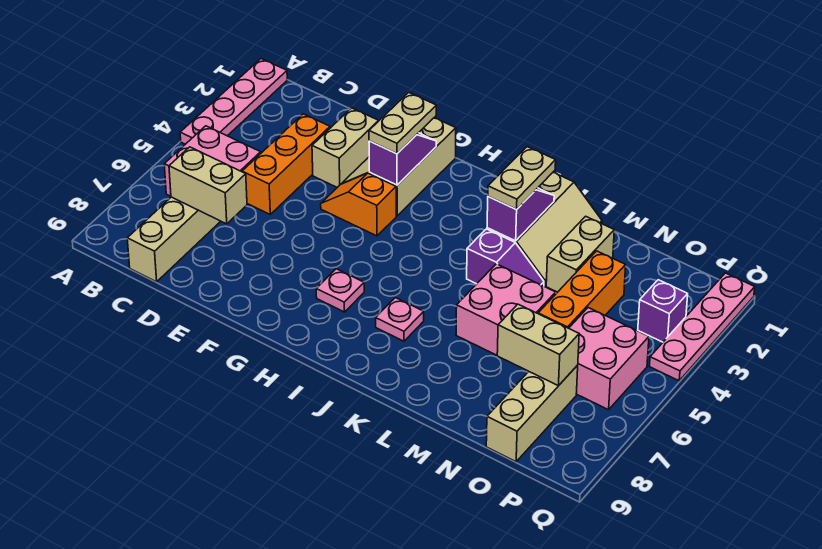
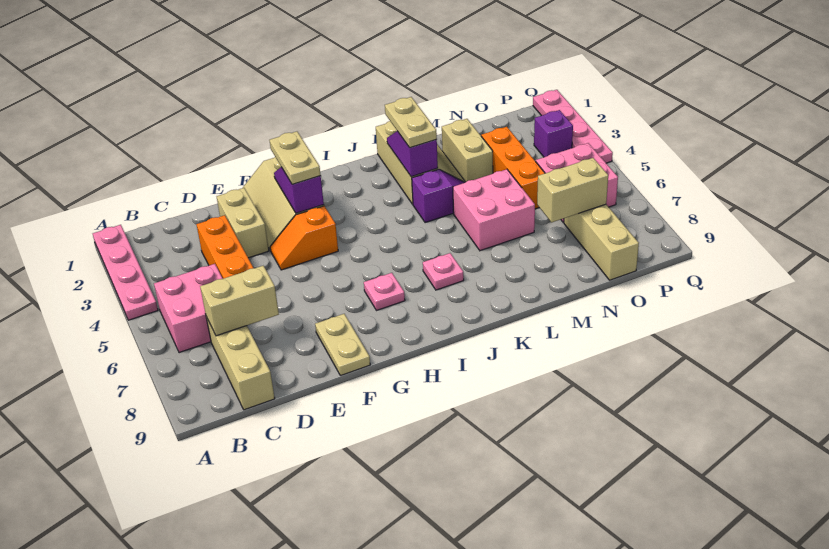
none -> tan plate F8:F9 level 1

